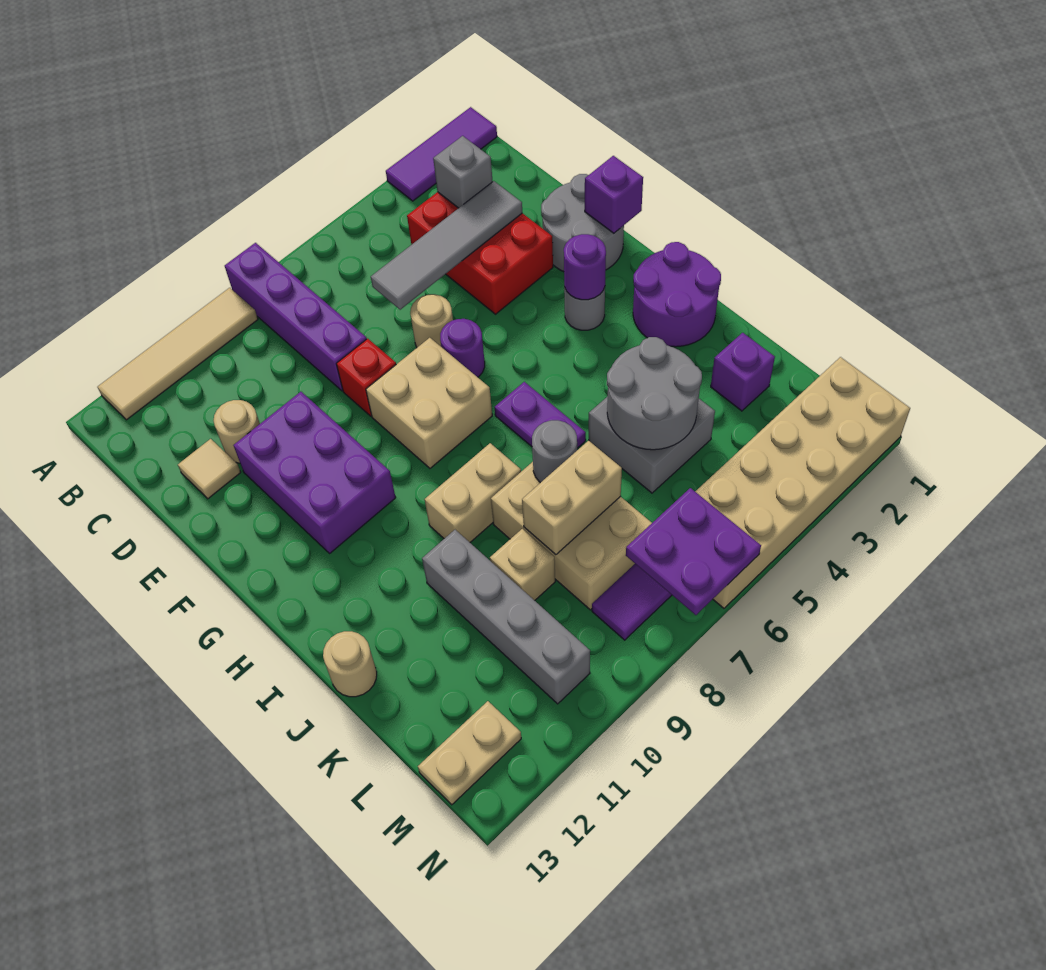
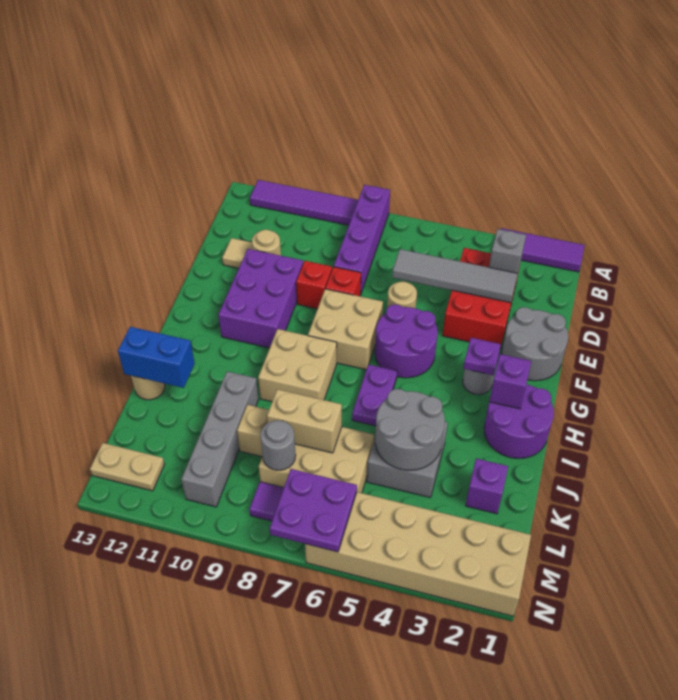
tan tile A9:A12 level 1 -> purple tile A9:A12 level 1
none -> red brick E9 level 1
purple brick F1 level 2 -> purple brick H2 level 2
purple round brick F6 level 1 -> purple round brick F5:G6 level 1
purple round brick G3 level 2 -> purple plate G3 level 2
tan brick I8:I9 level 1 -> tan brick H8:I9 level 1
tan brick J7:L8 level 1 -> tan brick K6:L8 level 1
grey round brick J7 level 2 -> grey round brick L8 level 2
none -> blue brick J12:J13 level 2

